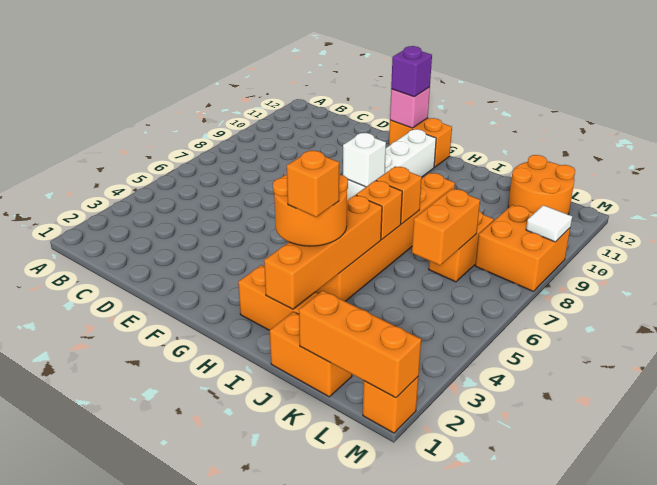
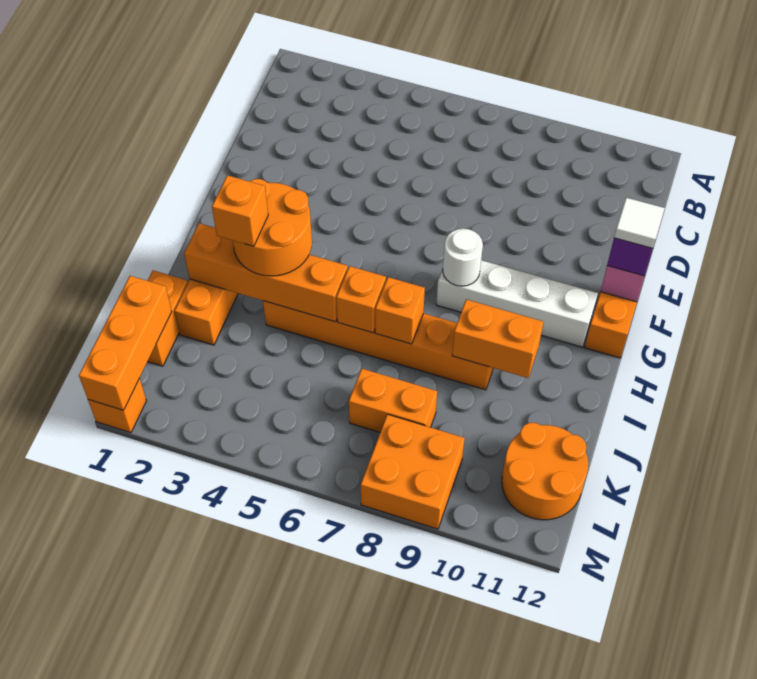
white brick G8 level 2 -> white round brick G8 level 2
orange brick K6:K7 level 2 -> orange brick I9:I10 level 2
white tile M9 level 2 -> white tile F12 level 4

